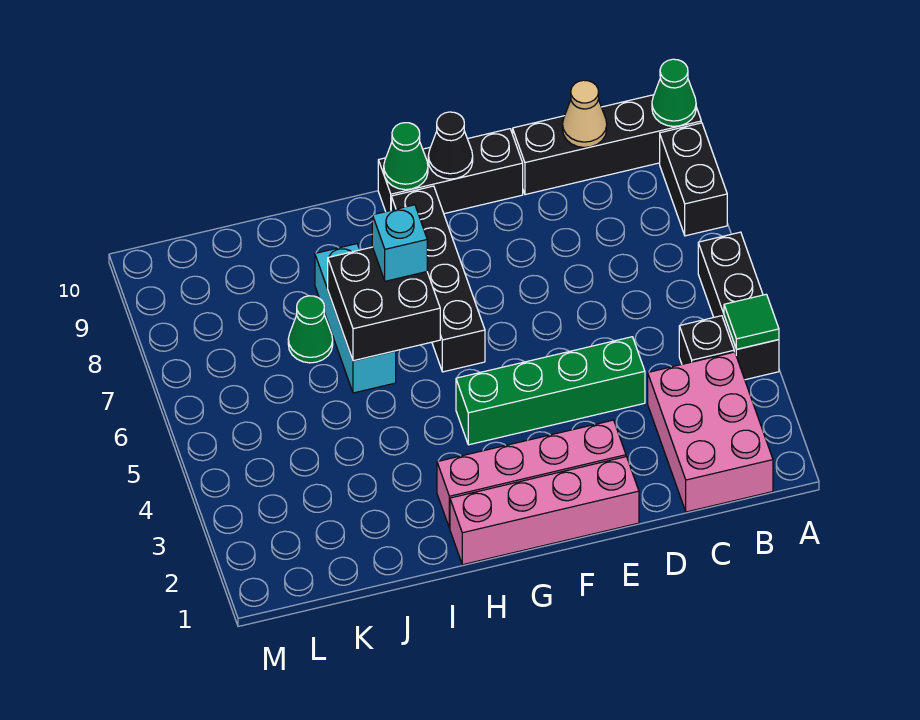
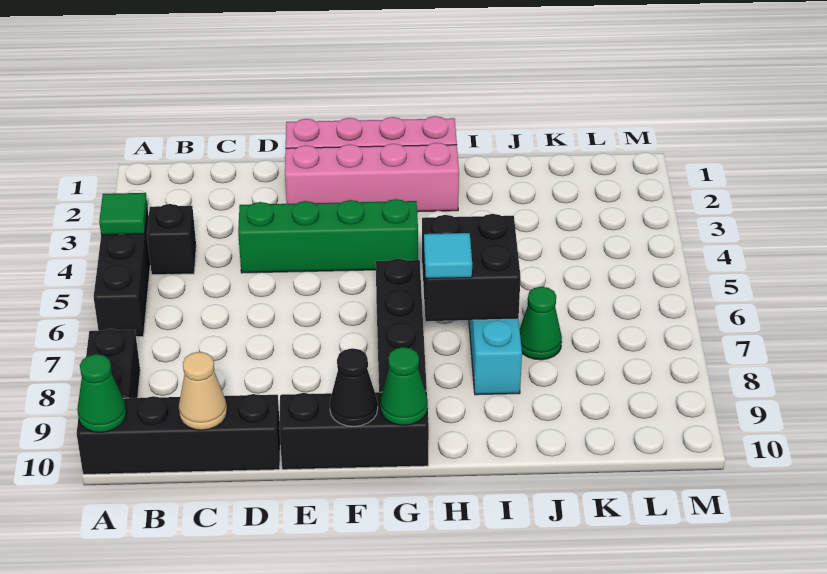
pink brick B1:C3 level 1 -> none
cyan brick H7 level 3 -> cyan tile H7 level 3

